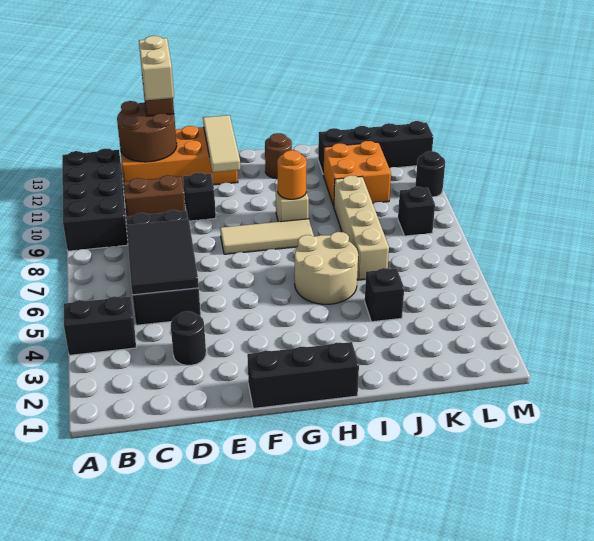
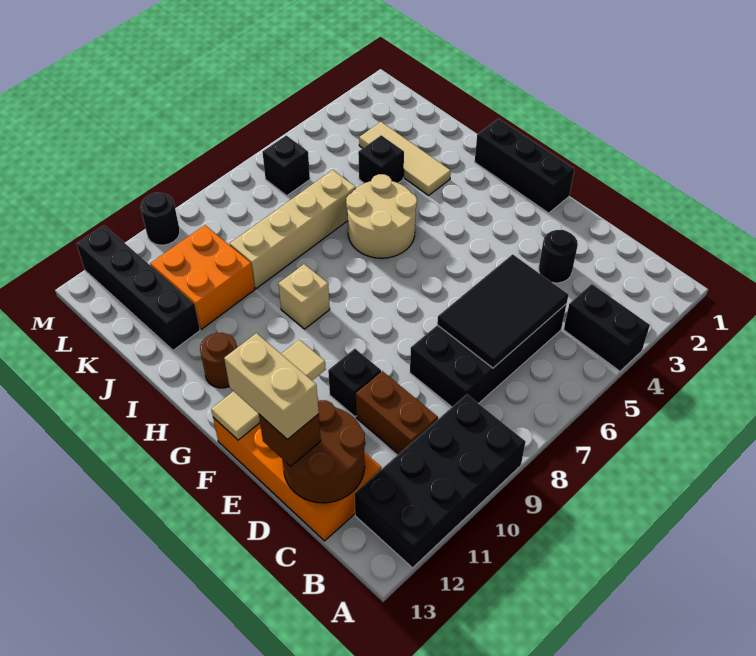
tan brick D12:D13 level 4 -> tan brick D13:E13 level 4
tan tile F8:H8 level 1 -> tan tile I3:K3 level 1
orange round brick H9 level 2 -> none
black brick L8 level 1 -> black brick L6 level 1

